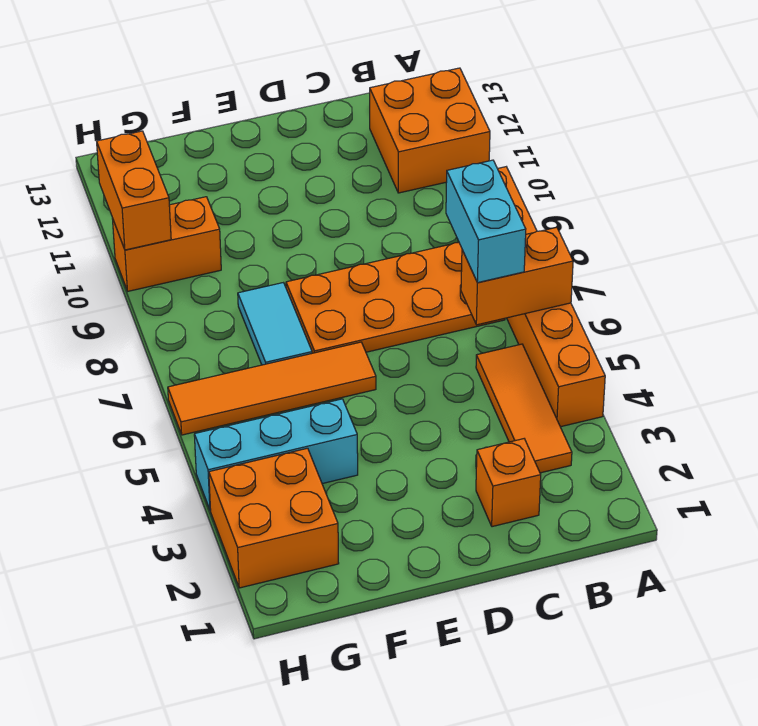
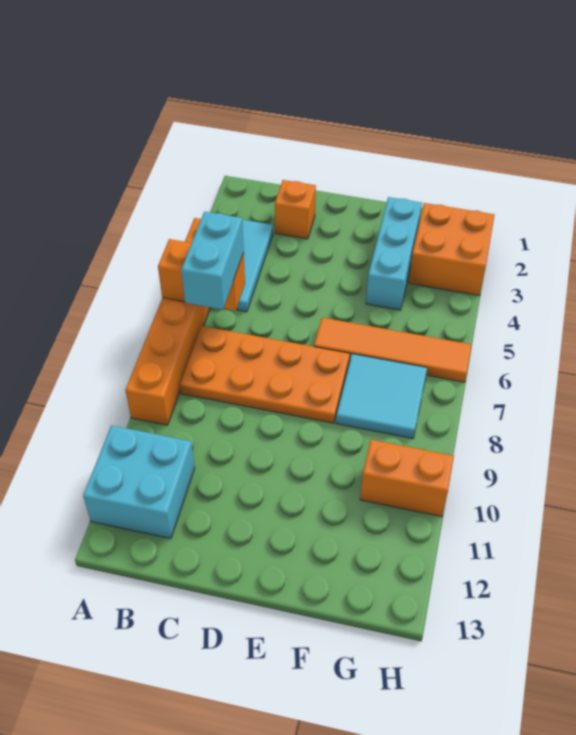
orange brick A11:B12 level 1 -> cyan brick A11:B12 level 1
orange tile B3:B5 level 1 -> cyan tile B3:B5 level 1
cyan brick F4:H4 level 1 -> cyan brick F2:F4 level 1
cyan tile F7:F8 level 1 -> cyan tile F7:G8 level 1
orange brick H10:H11 level 2 -> none

